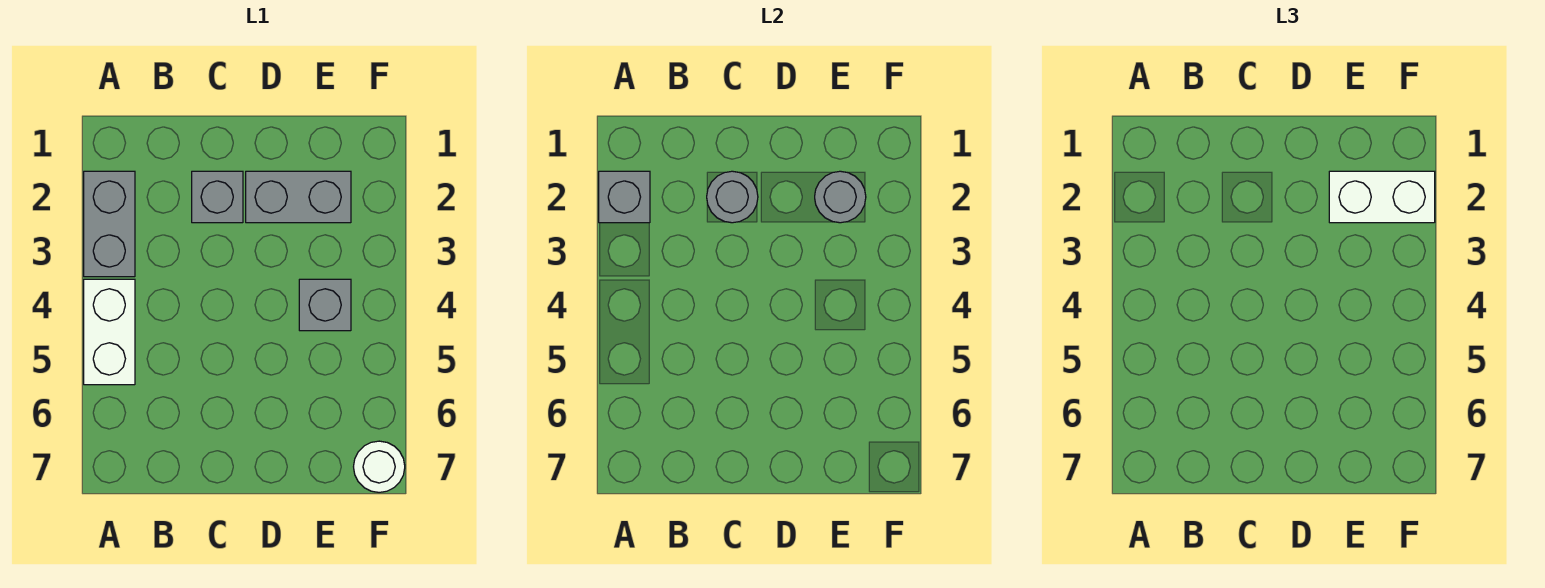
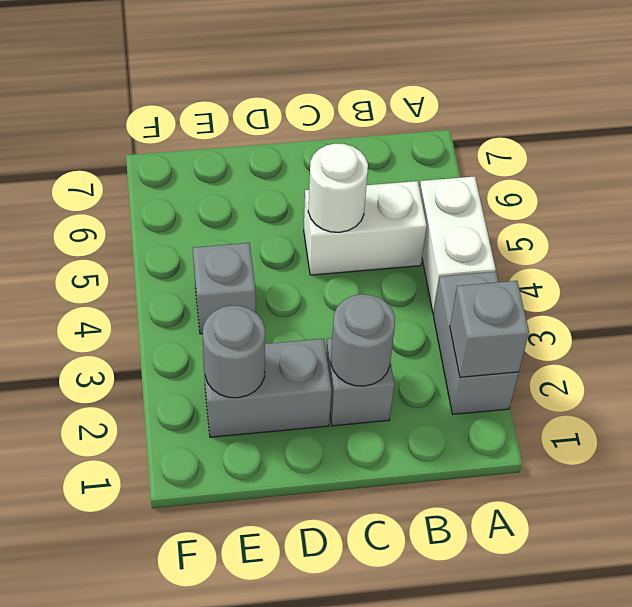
white brick E2:F2 level 3 -> white brick B5:C5 level 1
white round brick F7 level 1 -> white round brick C5 level 2

